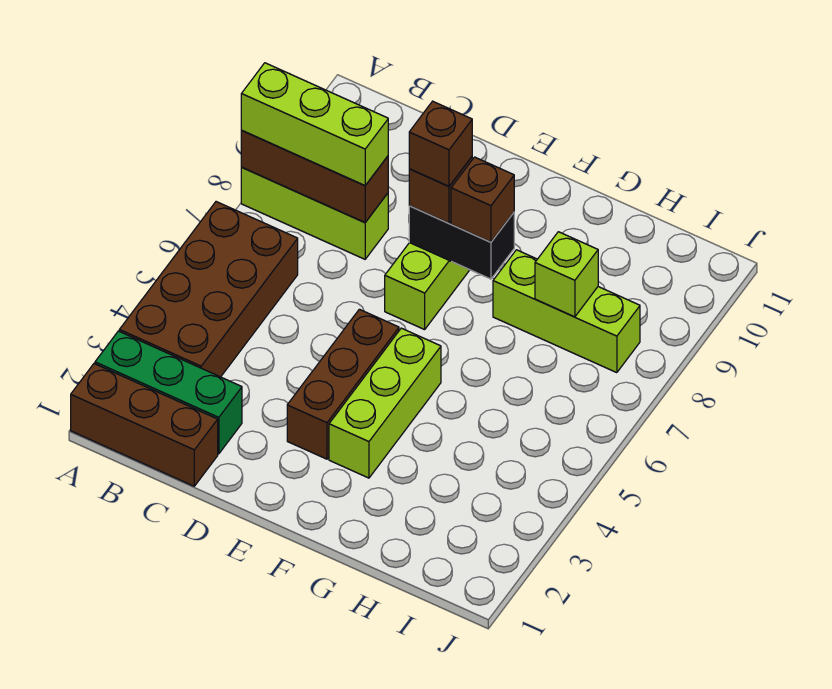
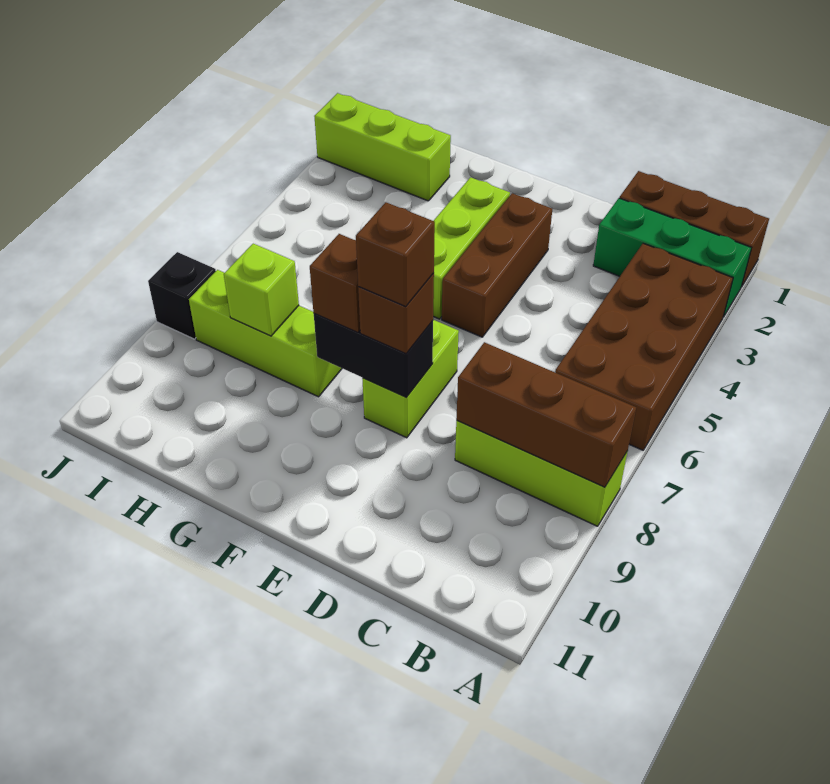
lime brick A8:C8 level 3 -> lime brick H2:J2 level 1
none -> black brick J8 level 1

